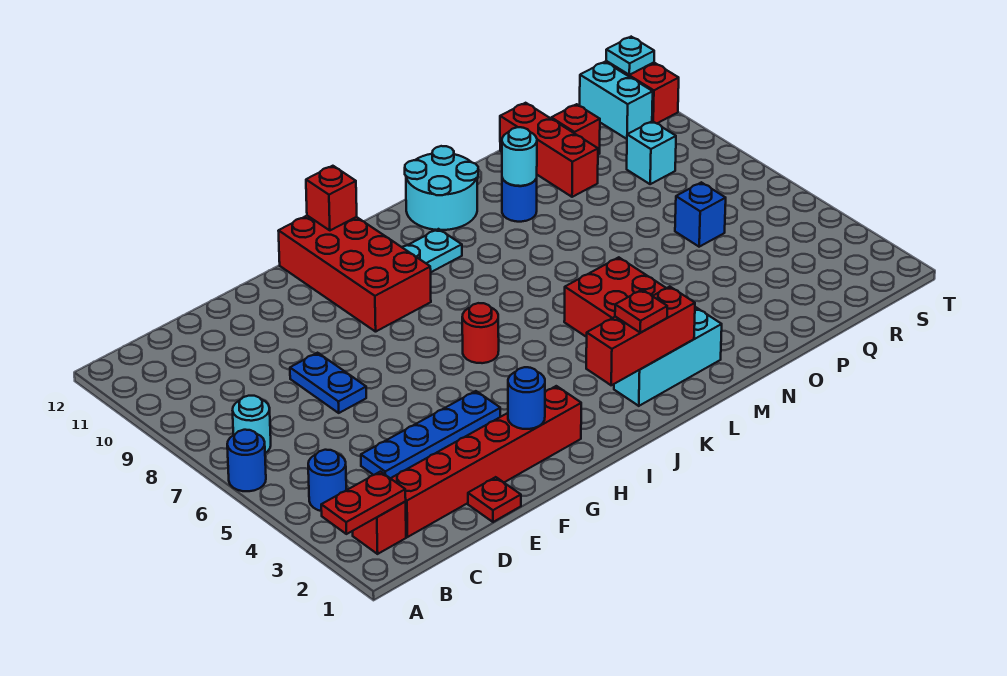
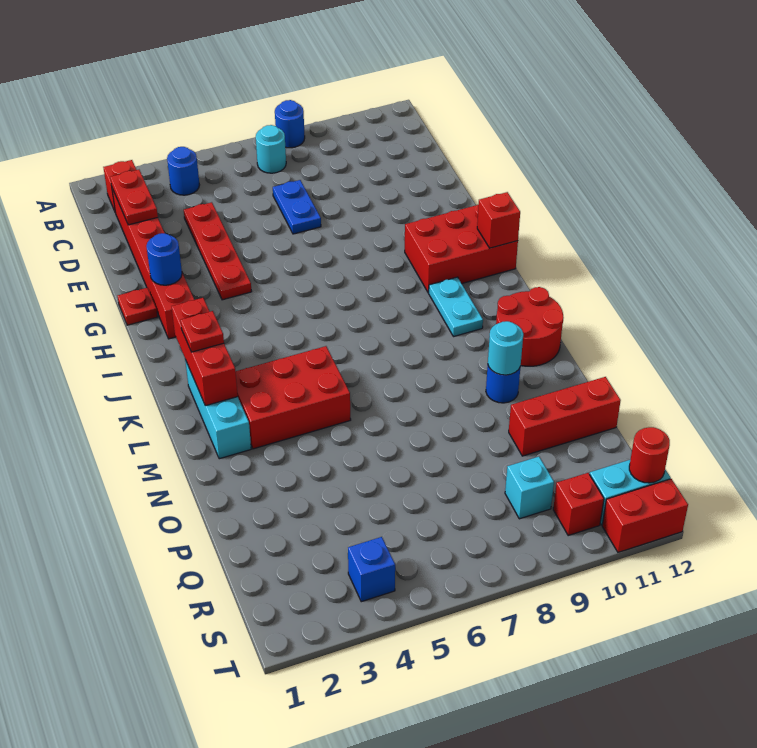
red plate A2:B2 level 2 -> red plate C2:D2 level 2
blue round brick A6 level 1 -> blue round brick A8 level 1
blue plate D4:G4 level 1 -> red plate D4:G4 level 1
red plate E1 level 1 -> red plate G1 level 1
blue plate E7:E8 level 1 -> blue plate D7:E7 level 1
red brick H9:I12 level 1 -> red brick H10:I12 level 1
red round brick I6 level 1 -> red round brick S12 level 2
cyan round brick L11:M12 level 1 -> red round brick L11:M12 level 1
blue brick Q6 level 1 -> blue brick S4 level 1
red brick Q11 level 1 -> red brick S10 level 1
cyan plate T12 level 2 -> none

